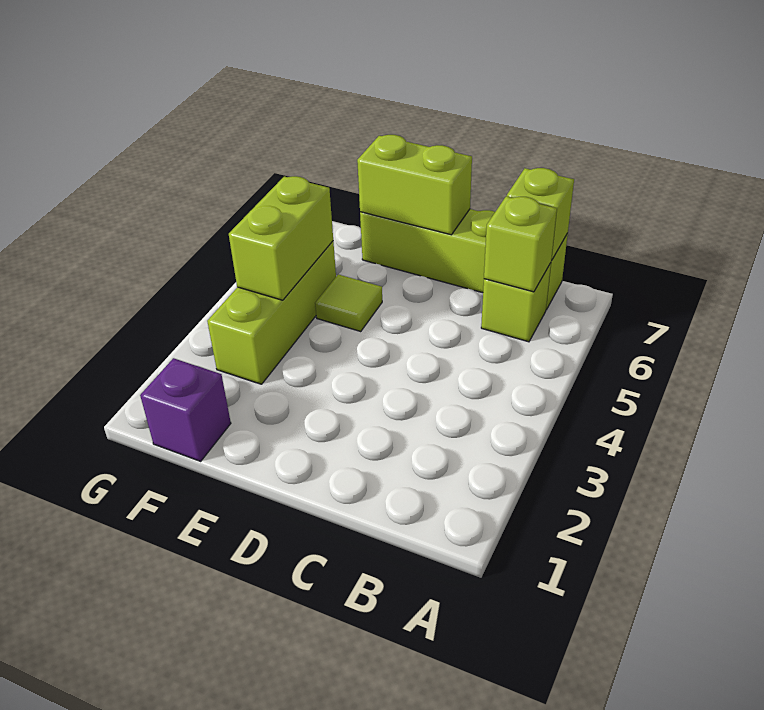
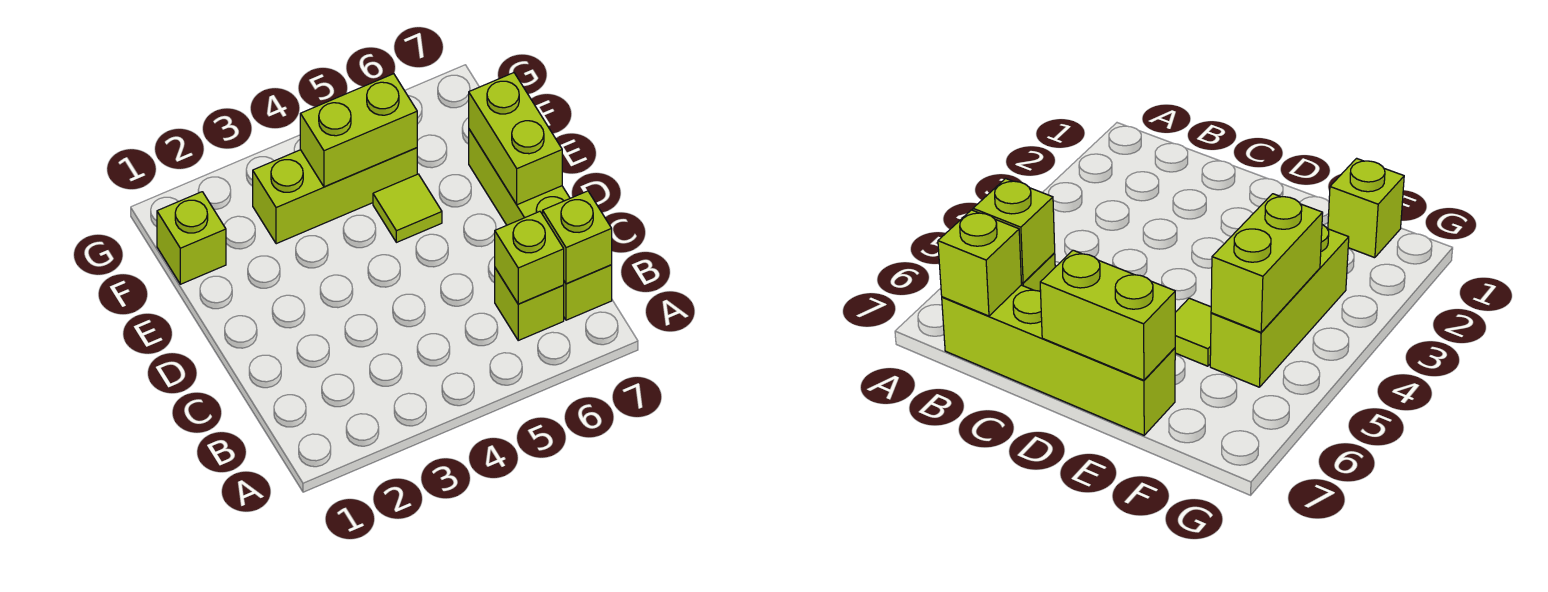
purple brick F1 level 1 -> lime brick F1 level 1

